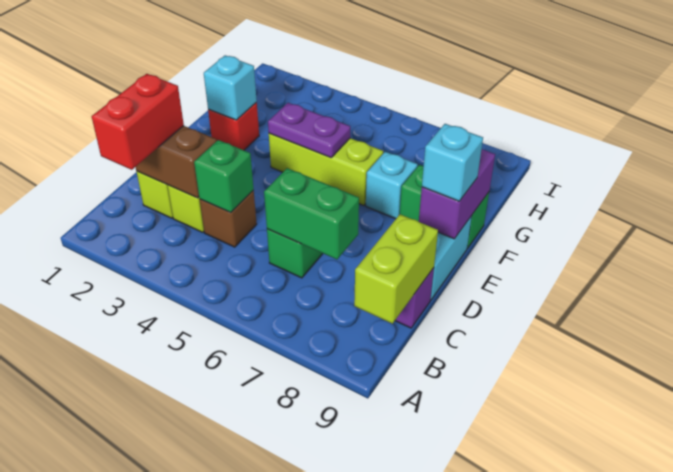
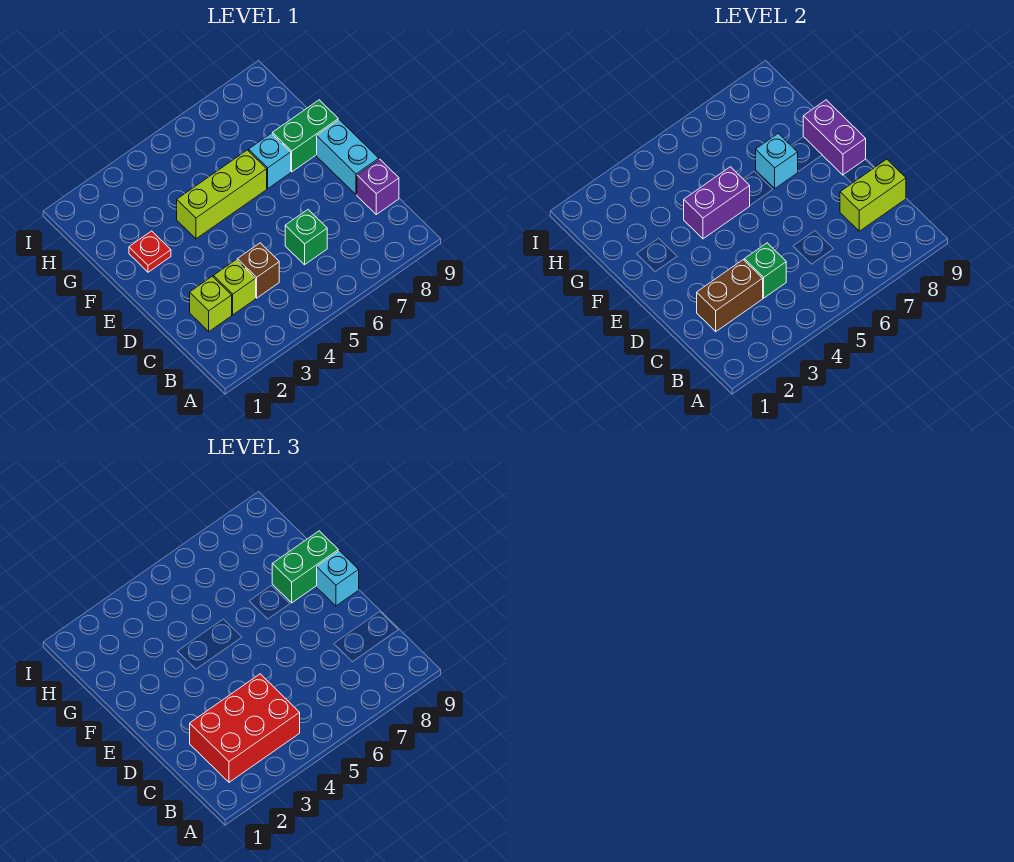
red brick B2:C2 level 3 -> red brick B2:C4 level 3
lime brick B9:C9 level 2 -> lime brick C8:C9 level 2
green brick C6:C7 level 2 -> green brick F8:F9 level 3
red brick F2 level 1 -> red plate F2 level 1
cyan brick F2 level 2 -> cyan brick F7 level 2
purple plate F4:F5 level 2 -> purple brick F4:F5 level 2

